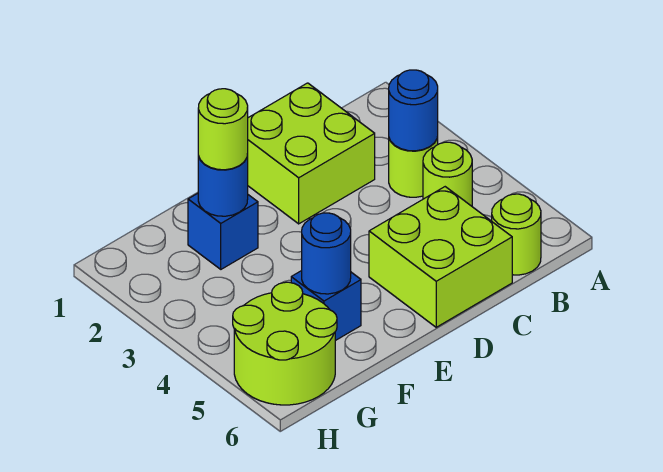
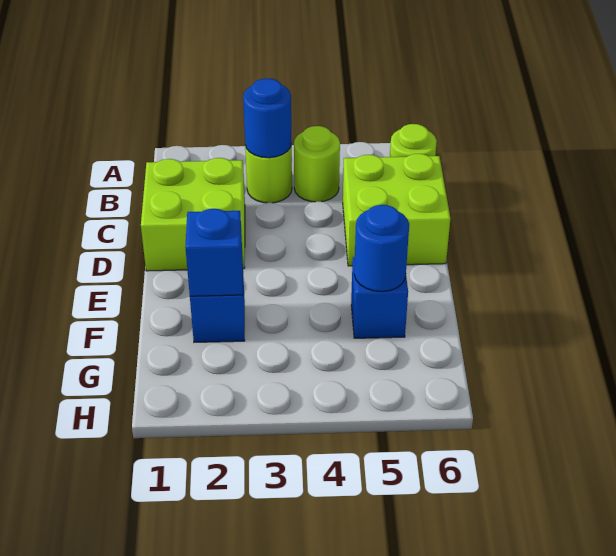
blue round brick F2 level 2 -> blue brick F2 level 2
lime round brick F2 level 3 -> none
lime round brick G5:H6 level 1 -> none

